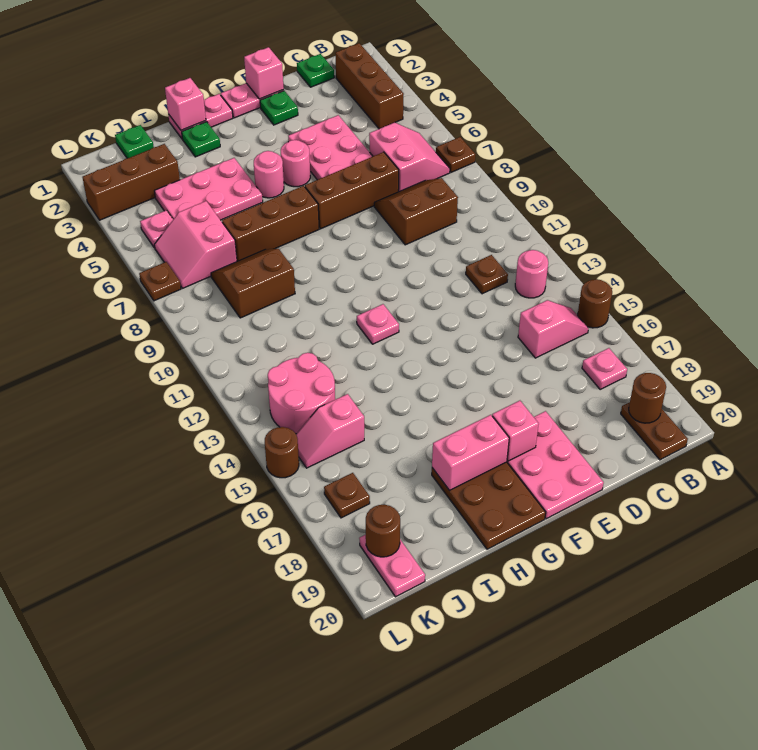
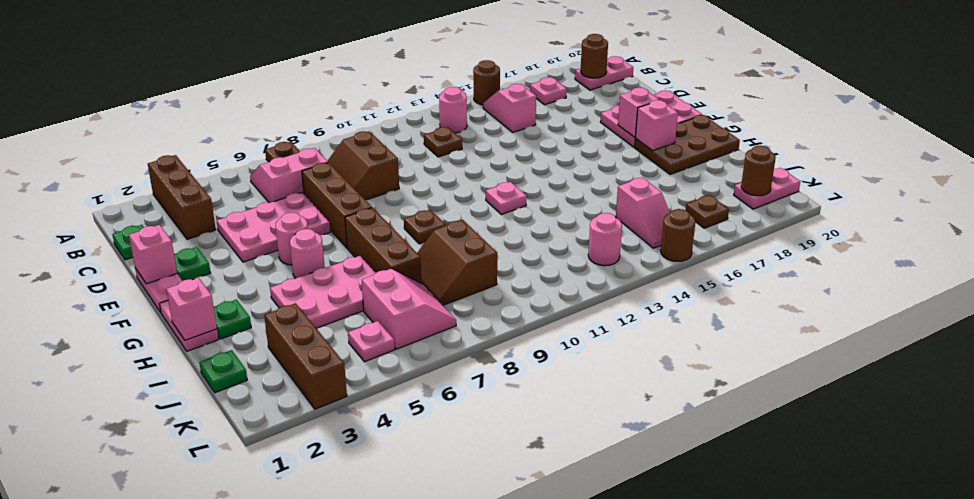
brown brick B2:B4 level 1 -> brown brick A3:C3 level 1
brown plate B19:B20 level 1 -> pink plate B19:B20 level 1
pink brick G18:H18 level 2 -> pink brick G18 level 2
pink plate H4:J5 level 1 -> pink plate H4:I6 level 1
pink slope J6:K7 level 1 top J -> pink slope J6:K7 level 1 top 6
pink round brick J13:K14 level 1 -> pink round brick K13 level 1
brown plate L7 level 1 -> brown plate G9 level 1

